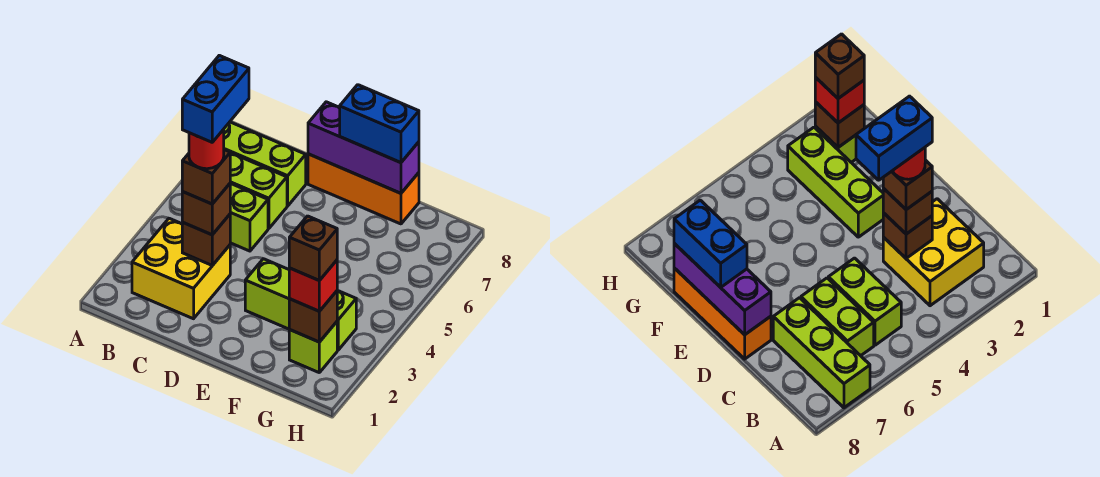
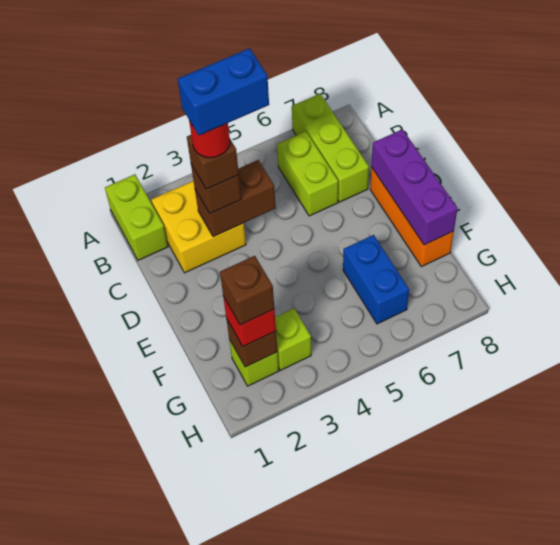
lime brick B5:C5 level 1 -> lime brick A1:B1 level 1
brown brick C3 level 2 -> brown brick C3:C4 level 2
lime brick E3:G3 level 1 -> lime brick G3 level 1
blue brick E8:F8 level 3 -> blue brick F6:G6 level 1

